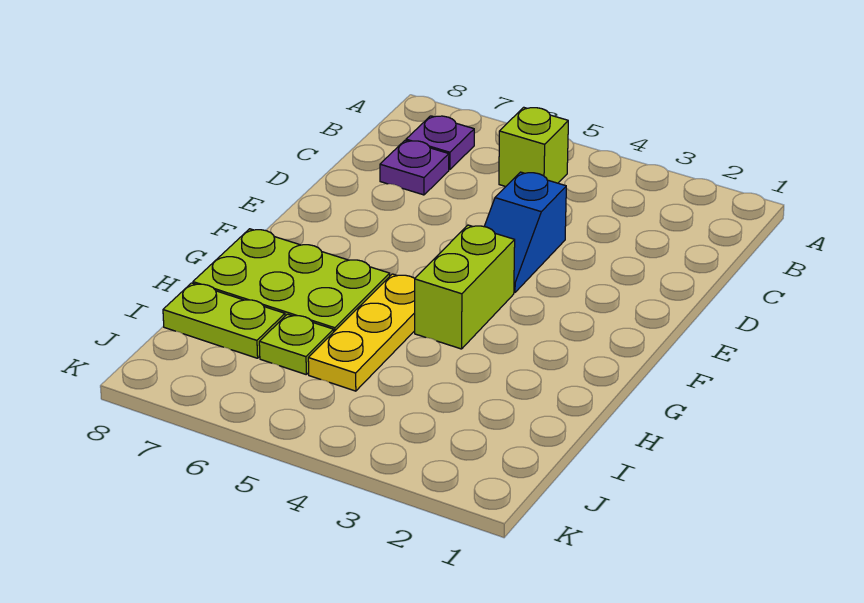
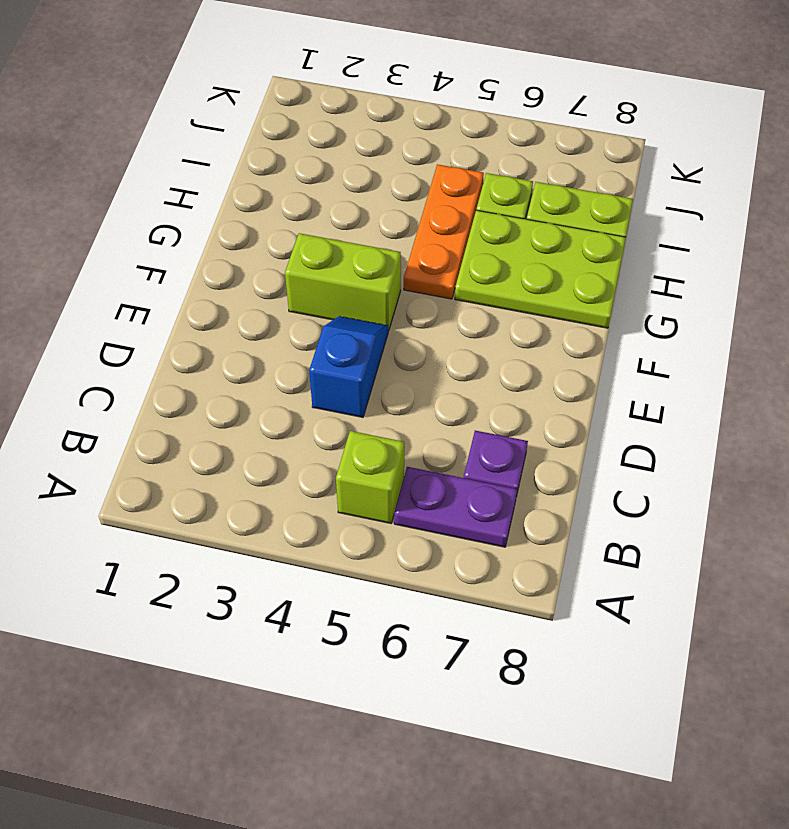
purple plate B7 level 1 -> purple plate B6:B7 level 1
lime brick F4:G4 level 1 -> lime brick F3:F4 level 1
yellow plate G5:I5 level 1 -> orange plate G5:I5 level 1

